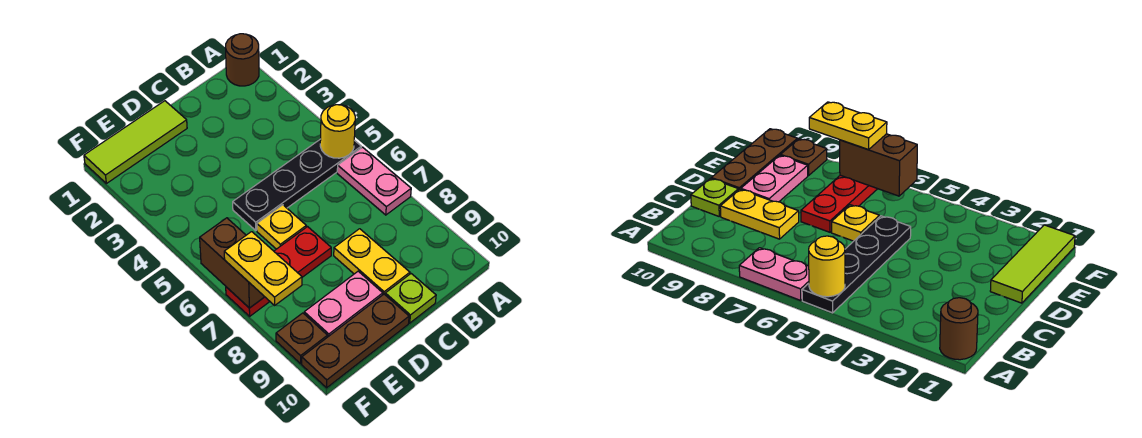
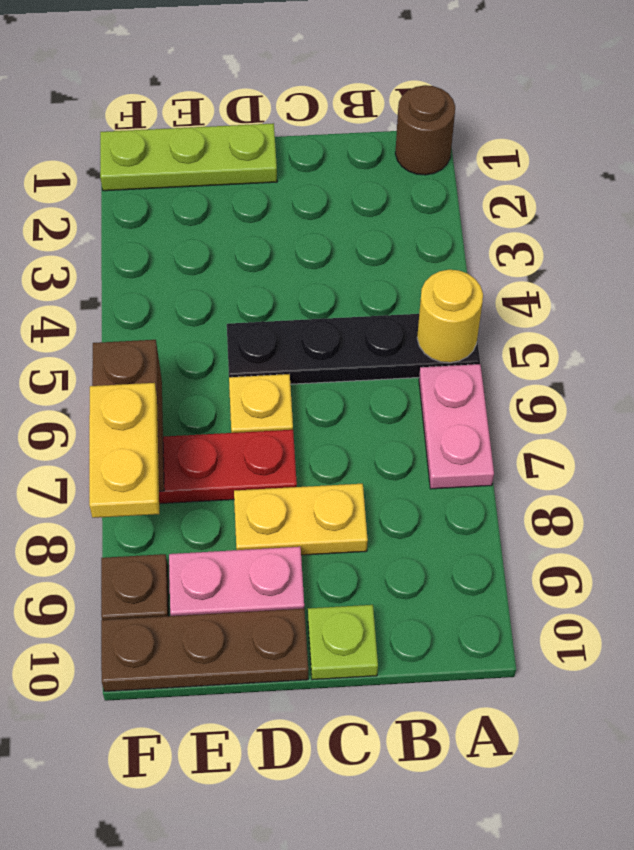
yellow plate C8:C9 level 1 -> yellow plate C8:D8 level 1
lime tile D1:F1 level 1 -> lime plate D1:F1 level 1

